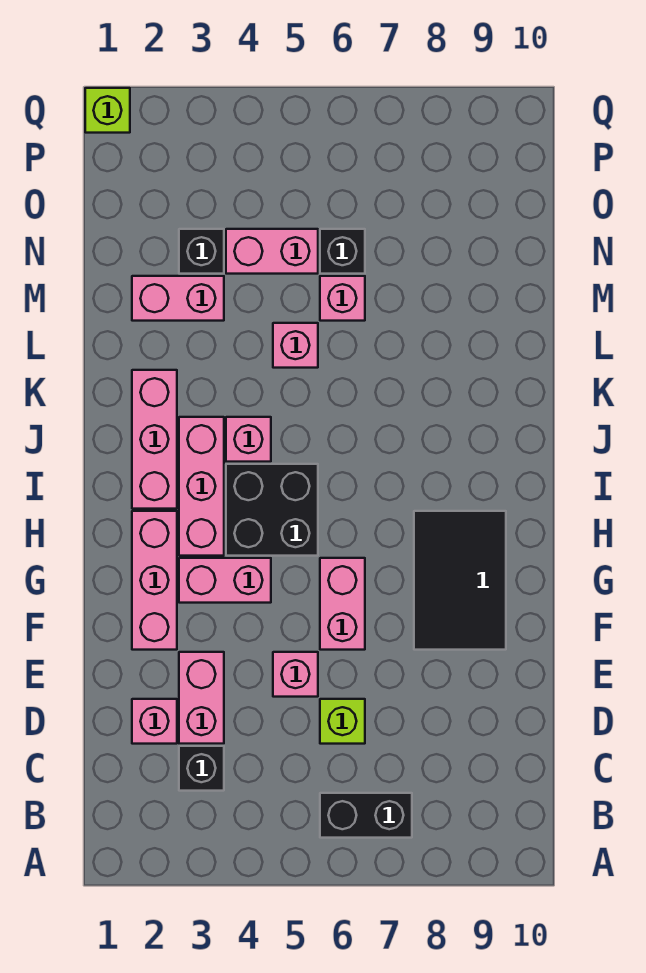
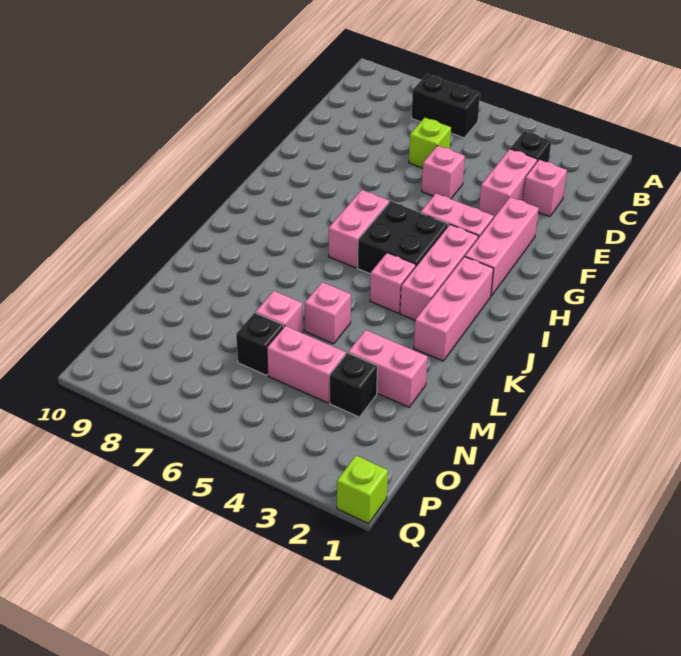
pink brick F6:G6 level 1 -> pink brick H6:I6 level 1
black tile F8:H9 level 1 -> none

